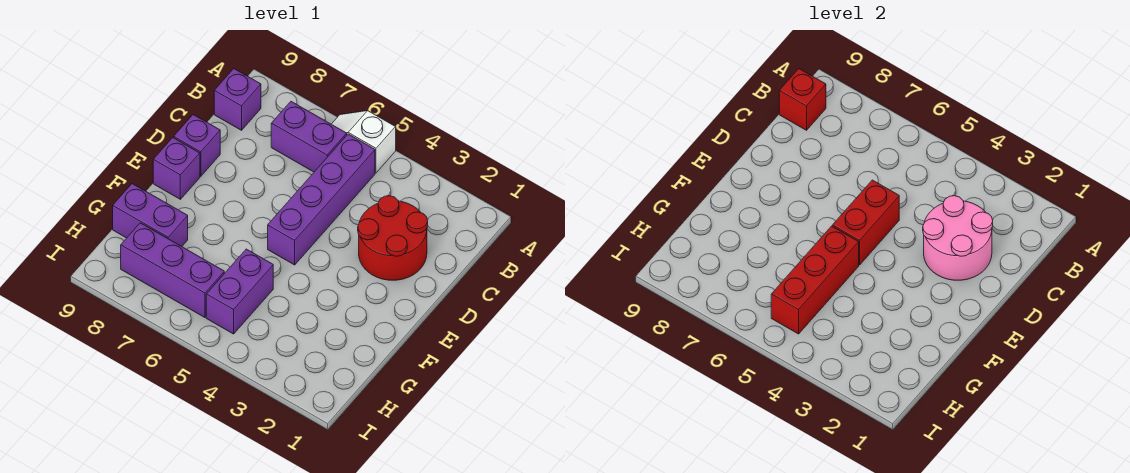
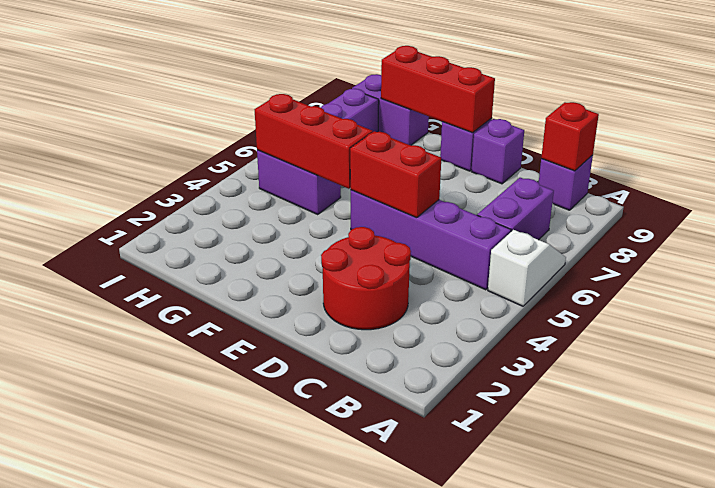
pink round brick C2:D3 level 2 -> none
none -> red brick E9:G9 level 2
purple brick G8:G9 level 1 -> purple brick G9:H9 level 1

